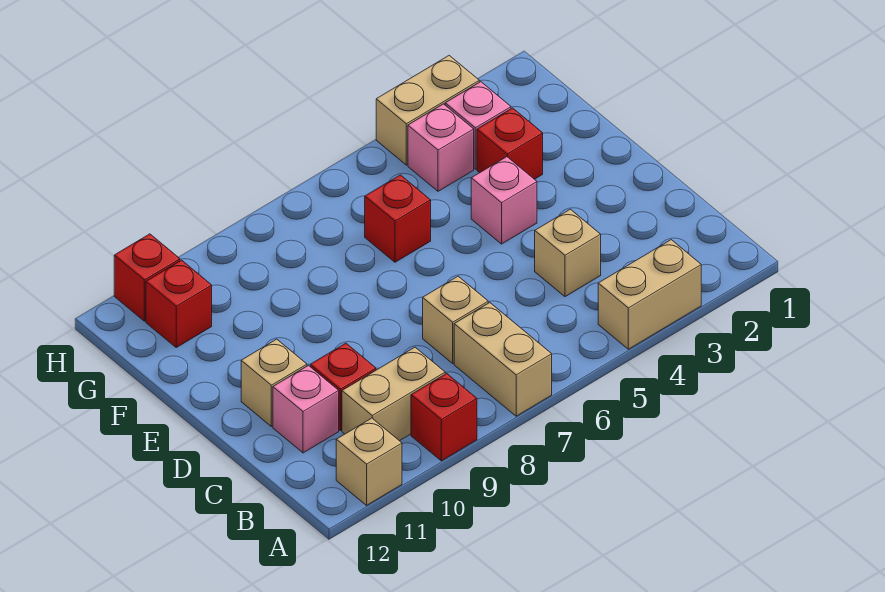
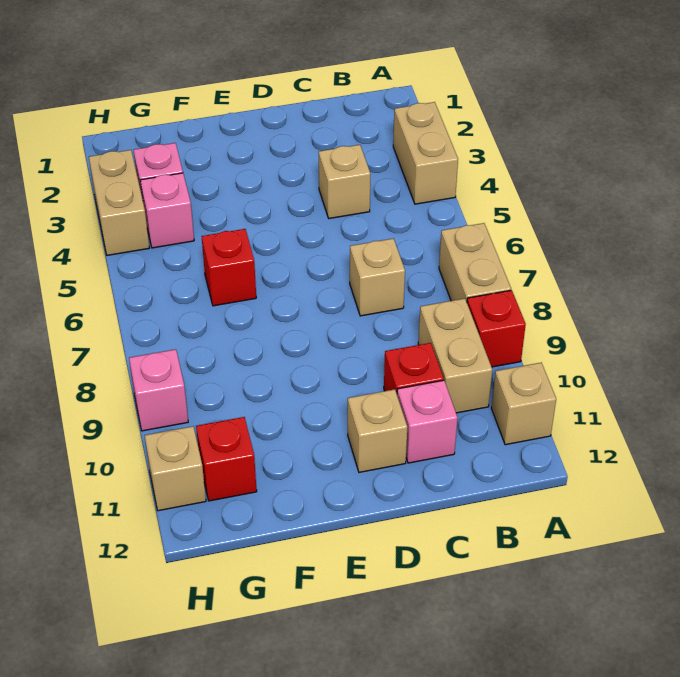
tan brick A7:B7 level 1 -> tan brick A7:A8 level 1
pink brick E4 level 1 -> pink brick H9 level 1
red brick F3 level 1 -> none
red brick H11 level 1 -> tan brick H11 level 1

